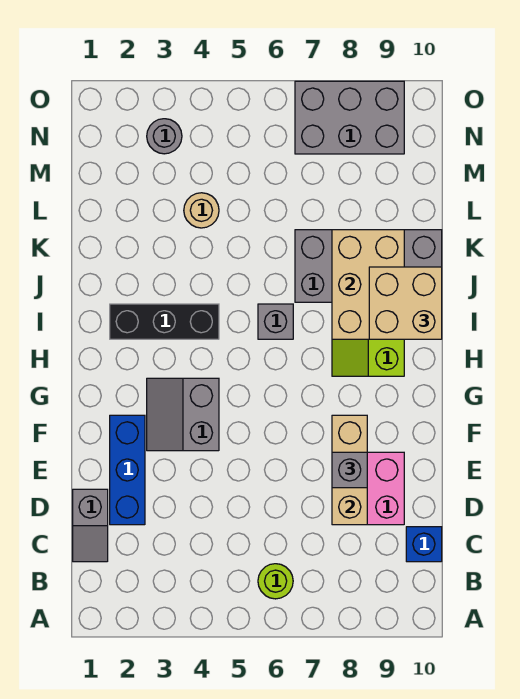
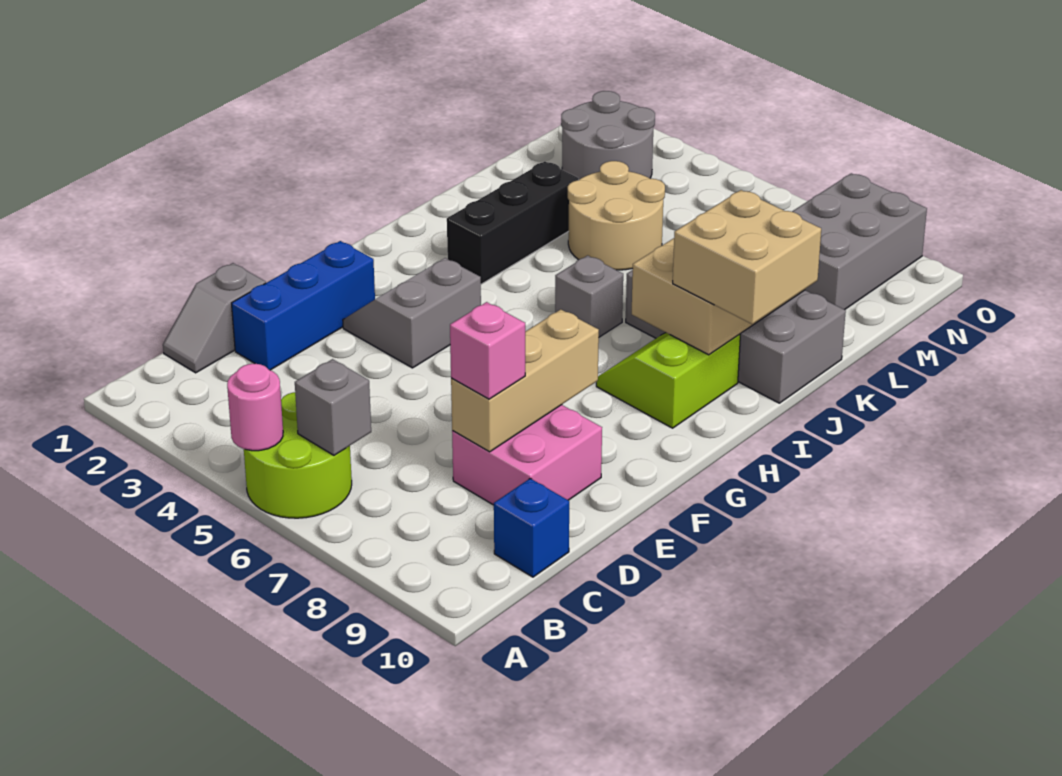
none -> pink round brick A5 level 2
lime round brick B6 level 1 -> lime round brick A5:B6 level 1
none -> pink brick D8 level 3
grey brick E8 level 3 -> grey brick B6 level 2
black brick I2:I4 level 1 -> black brick I3:K3 level 1
tan round brick L4 level 1 -> tan round brick K4:L5 level 1
grey round brick N3 level 1 -> grey round brick M2:N3 level 1
grey brick N7:O9 level 1 -> grey brick M8:O9 level 1

